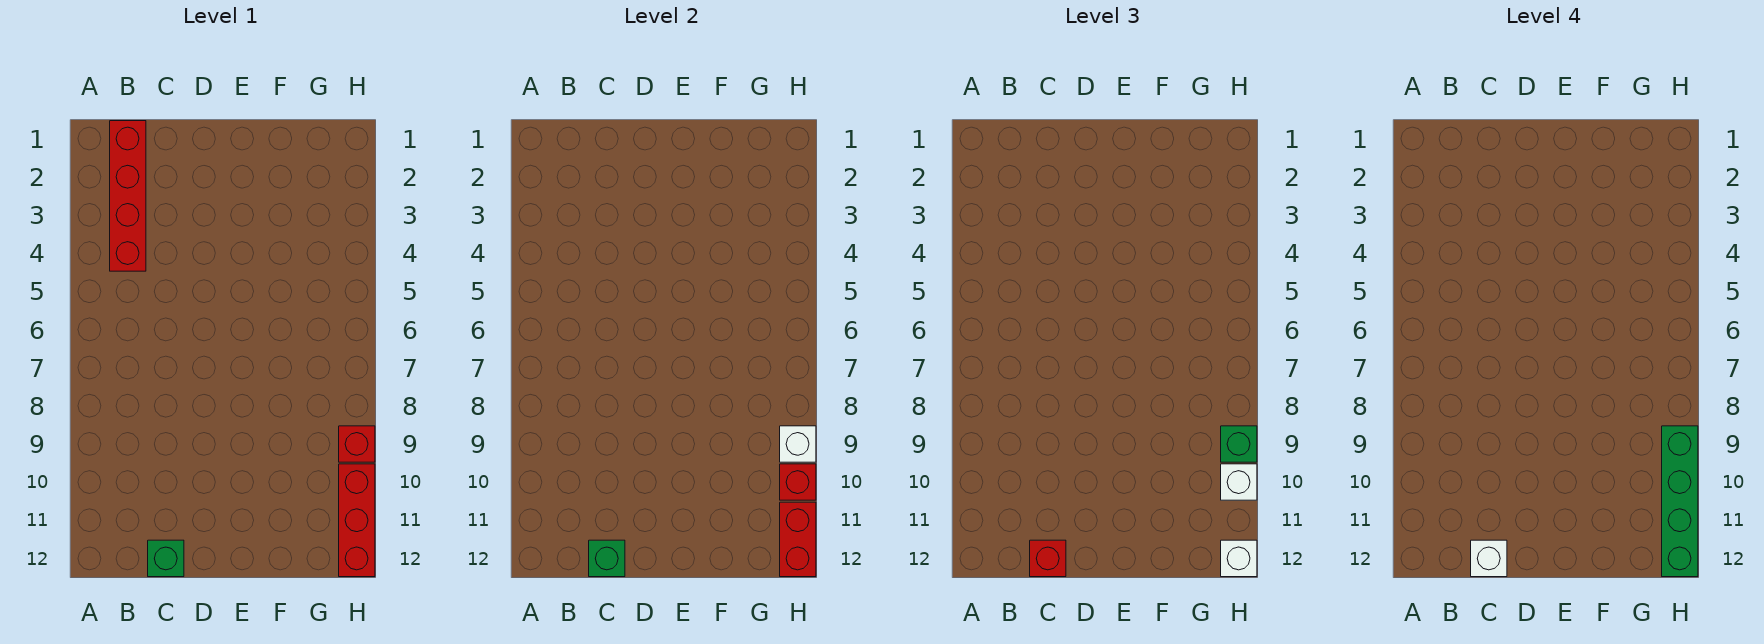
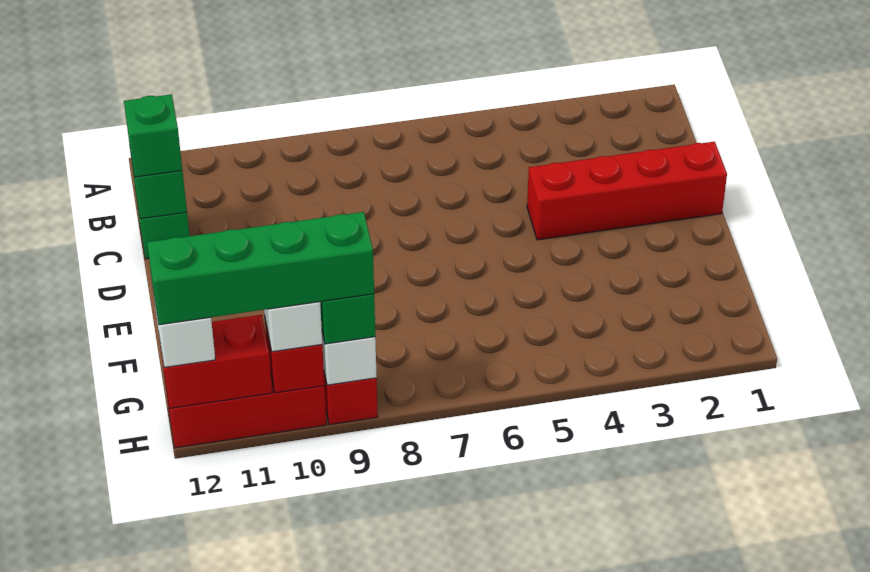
red brick B1:B4 level 1 -> red brick D1:D4 level 1
red brick C12 level 3 -> green brick C12 level 3
white brick C12 level 4 -> none

